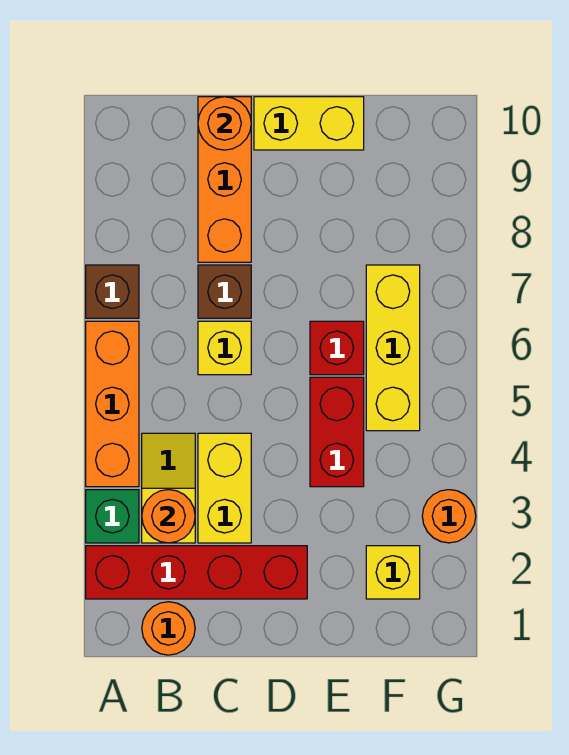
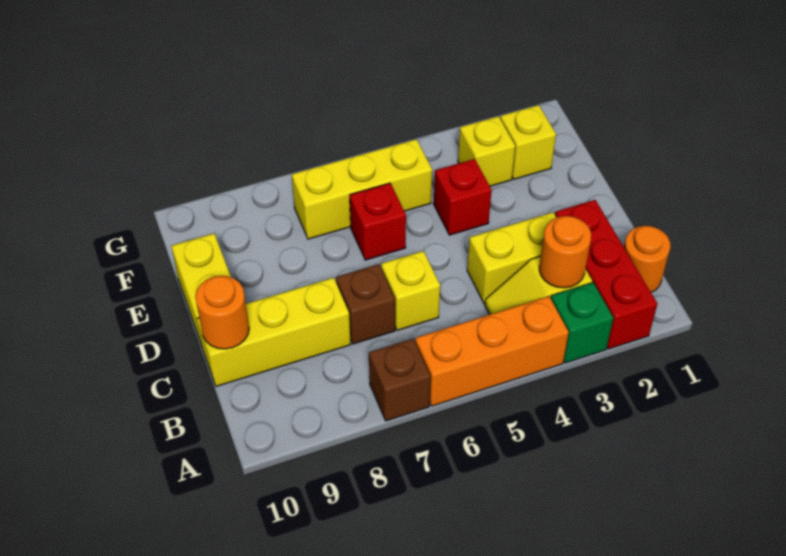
red brick A2:D2 level 1 -> red brick A2:C2 level 1
orange brick C8:C10 level 1 -> yellow brick C8:C10 level 1
red brick E4:E5 level 1 -> red brick E4 level 1
none -> yellow brick F3 level 1
orange round brick G3 level 1 -> none

